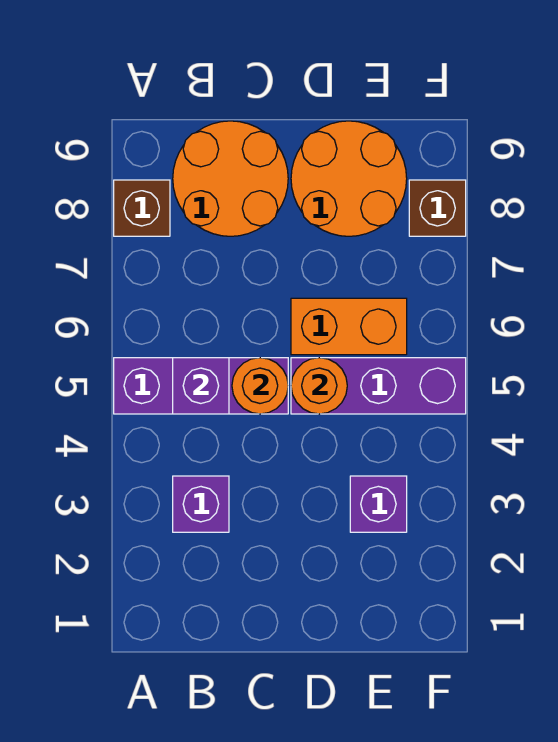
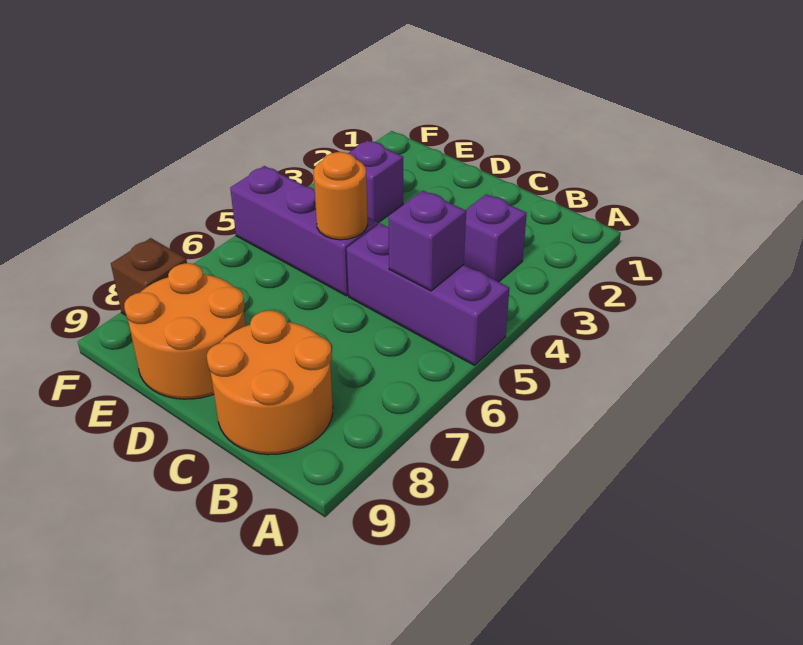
brown brick A8 level 1 -> none
orange round brick C5 level 2 -> none
orange brick D6:E6 level 1 -> none

